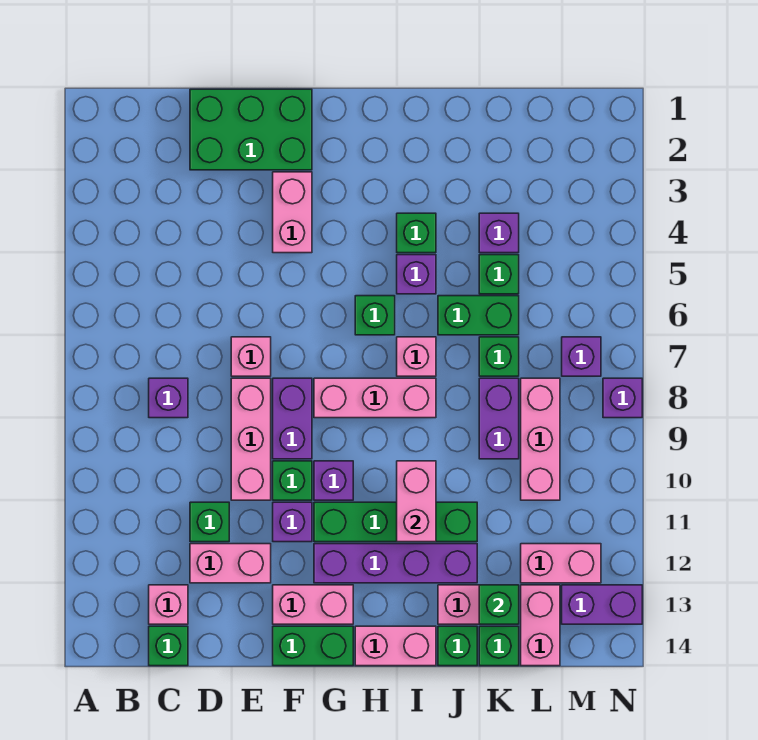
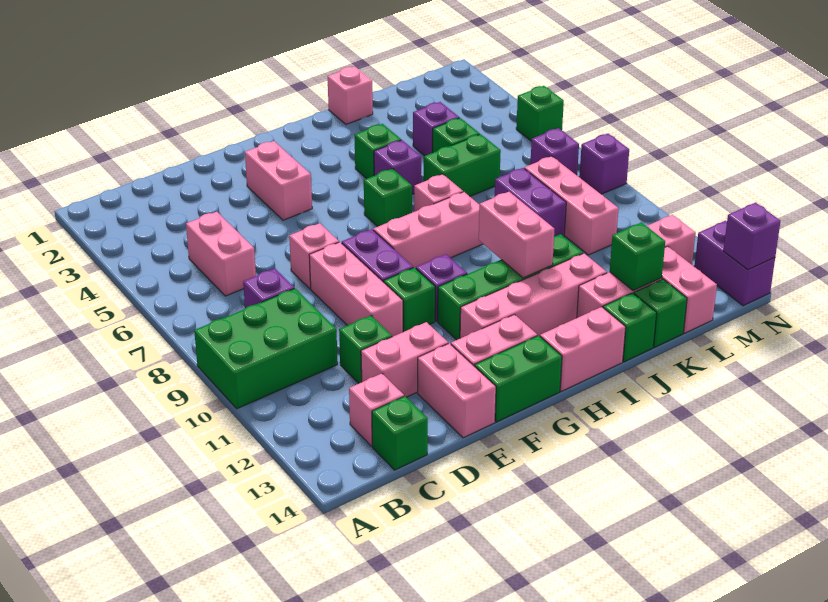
none -> pink brick C5:C6 level 1
green brick D1:F2 level 1 -> green brick A9:C10 level 1
none -> pink brick E13:E14 level 1
purple brick F11 level 1 -> purple brick N14 level 2
purple brick G12:J12 level 1 -> pink brick G12:J12 level 1
none -> pink brick J1 level 1
green brick K7 level 1 -> green brick N5 level 1
purple brick M13:N13 level 1 -> purple brick N13:N14 level 1

